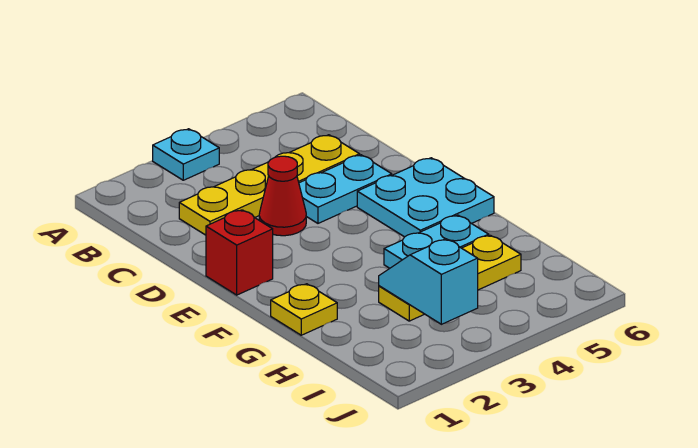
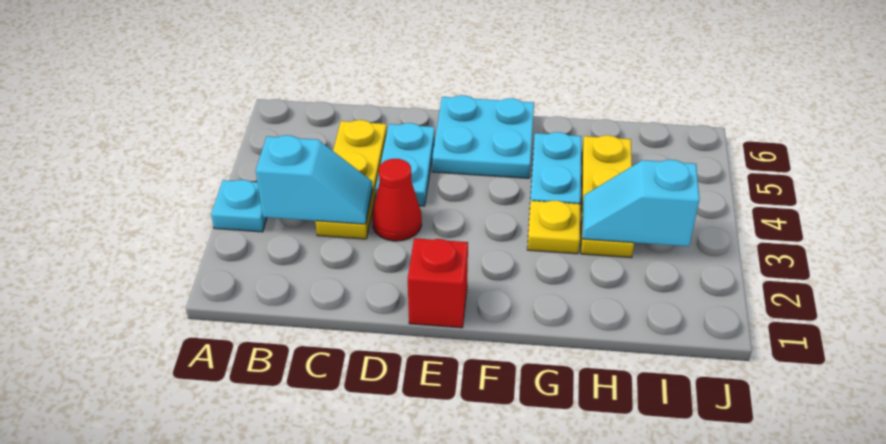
none -> cyan slope B3:C3 level 2 top B
yellow plate C2:C5 level 1 -> yellow plate C3:C5 level 1
yellow plate G1 level 1 -> yellow plate G3 level 1

